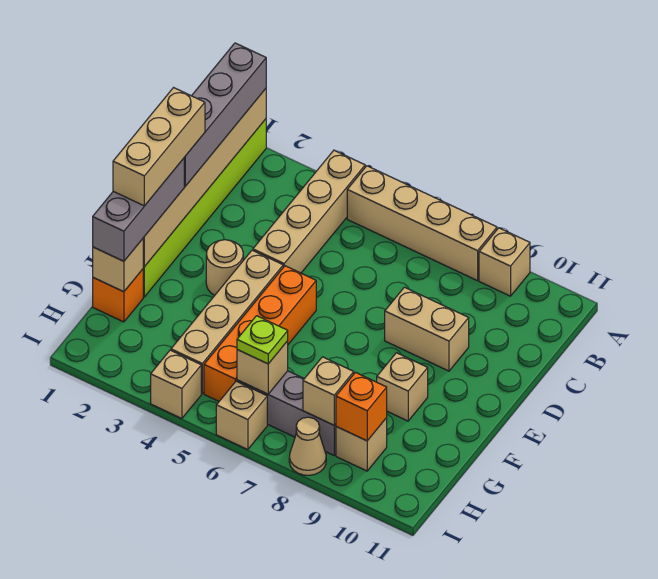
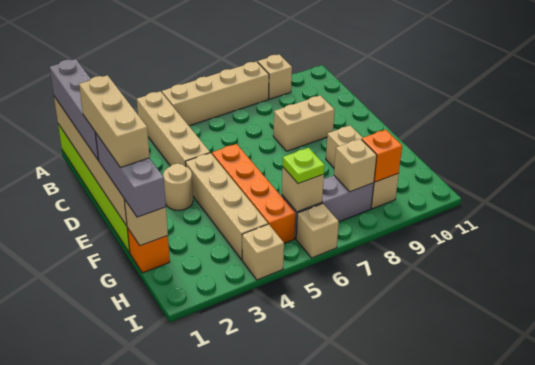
tan cone I8 level 1 -> none

